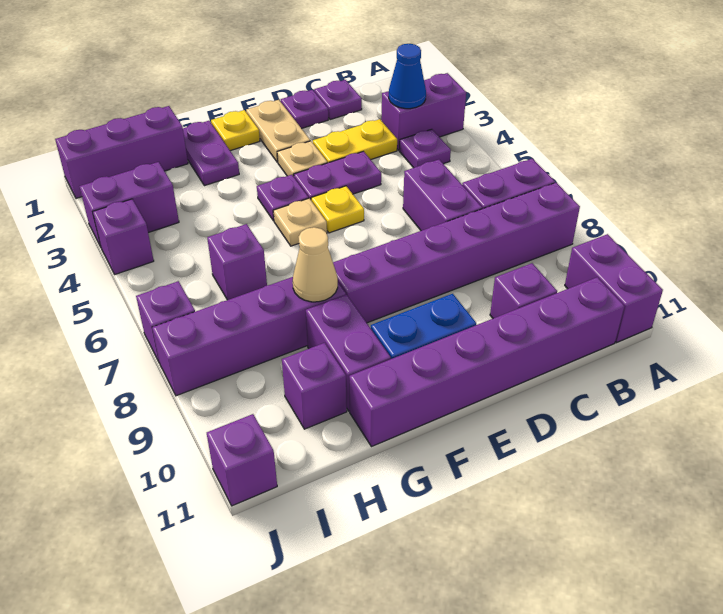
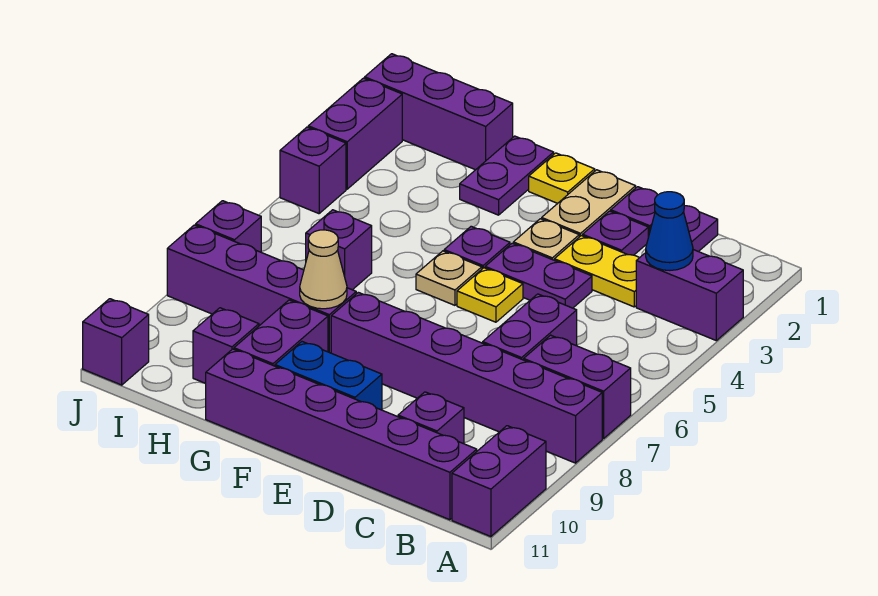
purple plate B4 level 1 -> purple plate D2 level 1
purple brick I3:J3 level 1 -> purple brick J2:J3 level 1

